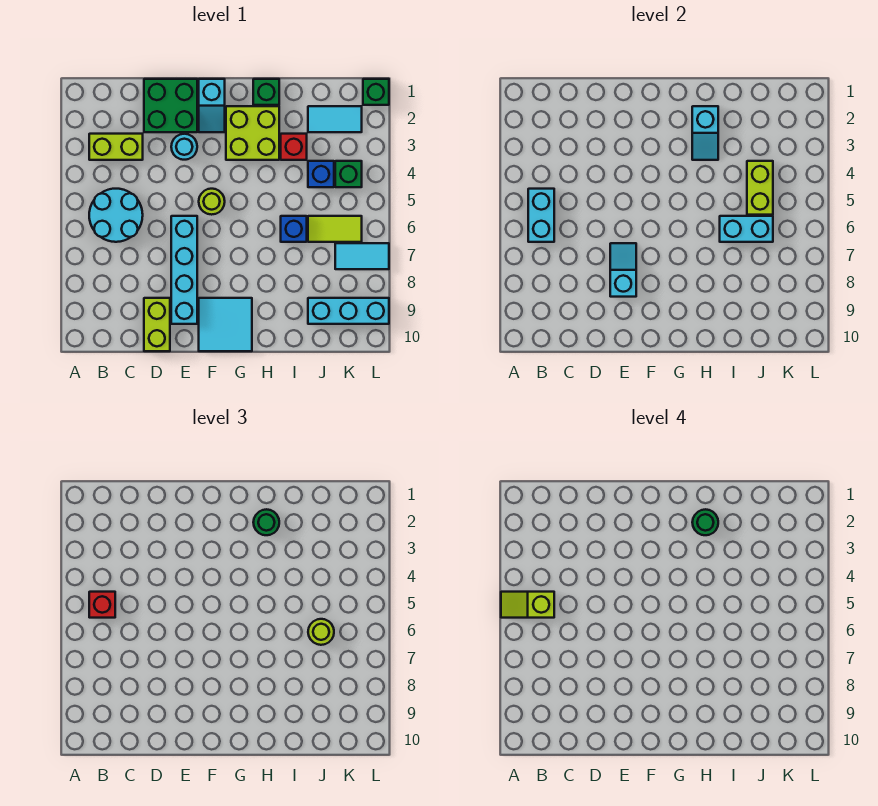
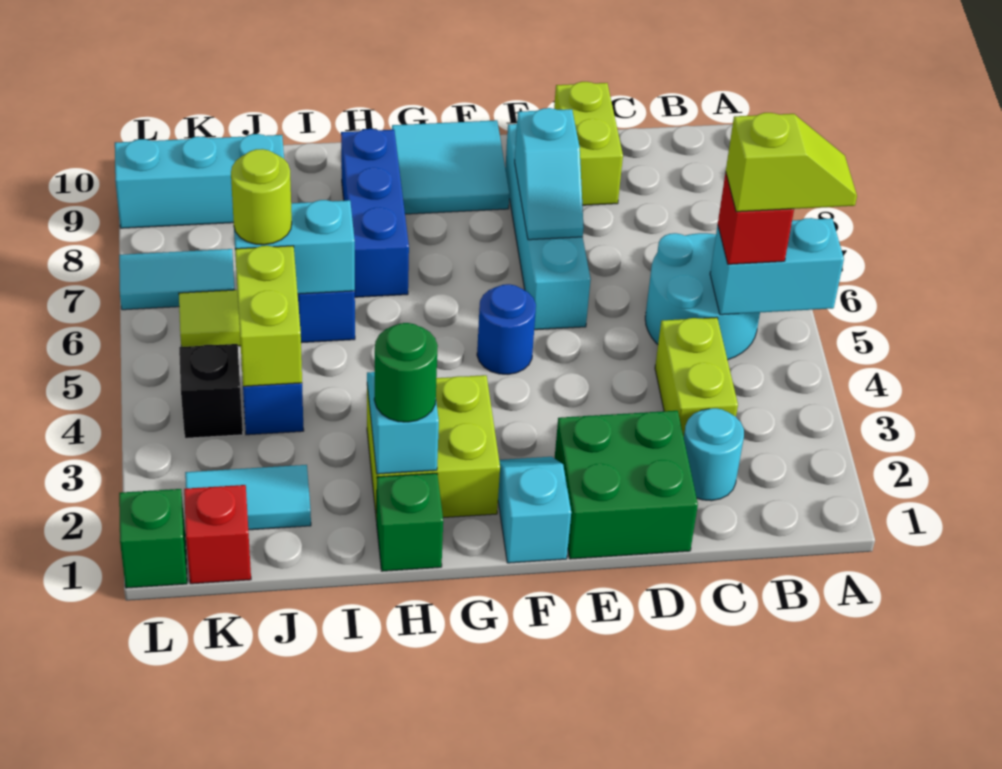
lime brick B3:C3 level 1 -> lime brick C3:C4 level 1
cyan brick B5:B6 level 2 -> cyan brick A5:B5 level 2
cyan round brick E3 level 1 -> cyan round brick C2 level 1
lime round brick F5 level 1 -> blue round brick F5 level 1
green round brick H2 level 4 -> none
none -> blue brick H7:H9 level 1
red brick I3 level 1 -> red brick K1 level 1
green brick K4 level 1 -> black brick K4 level 1

